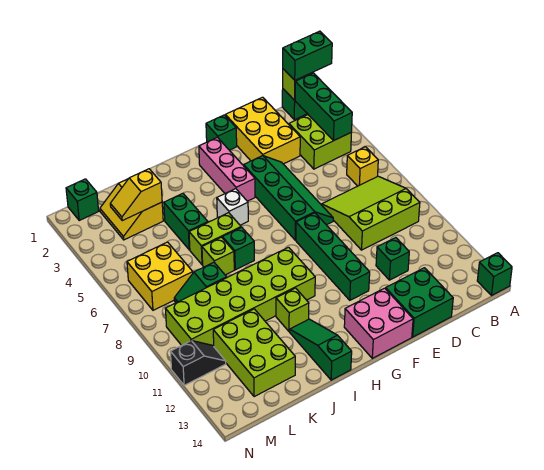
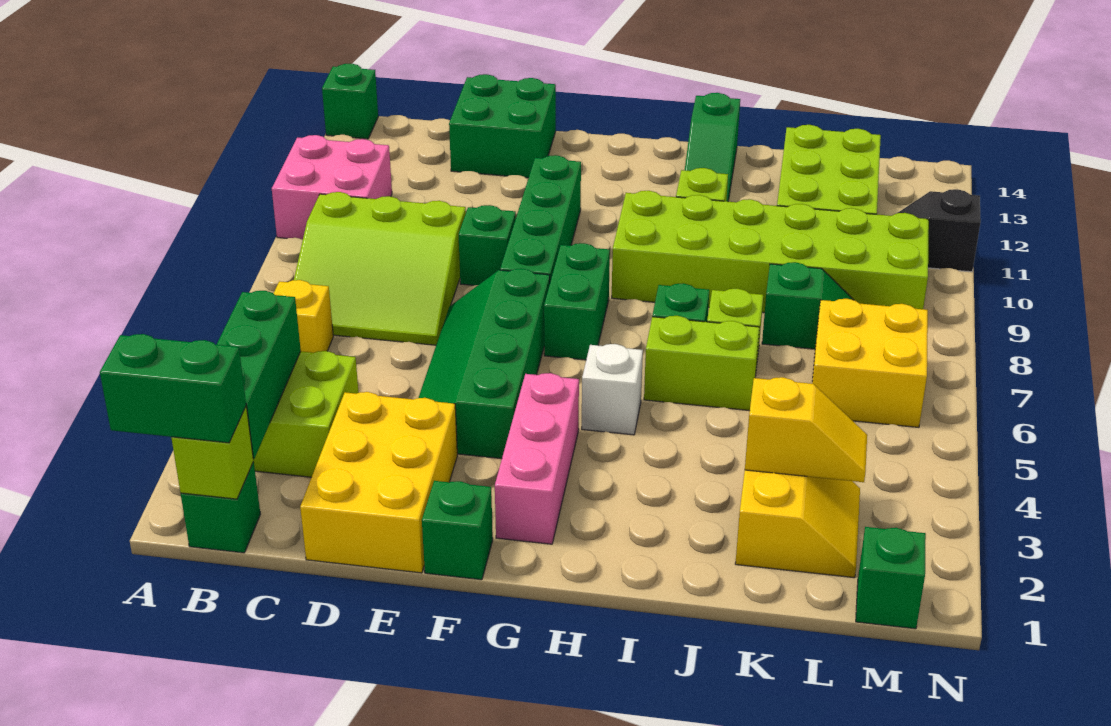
green brick D11 level 1 -> green brick E9 level 1
pink brick F13:G14 level 1 -> pink brick A10:B11 level 1
green brick J4:J5 level 1 -> green brick G7:G8 level 1

